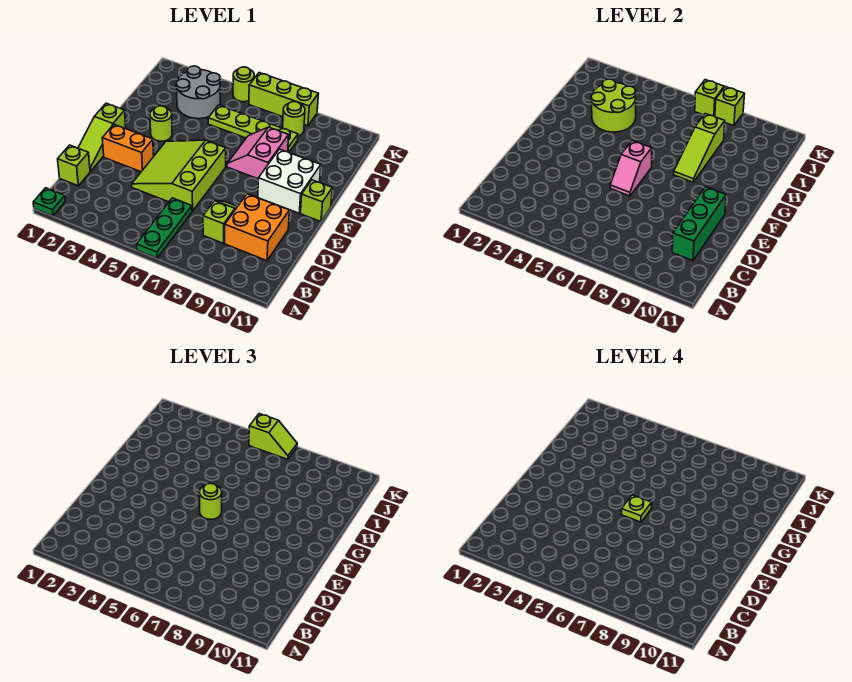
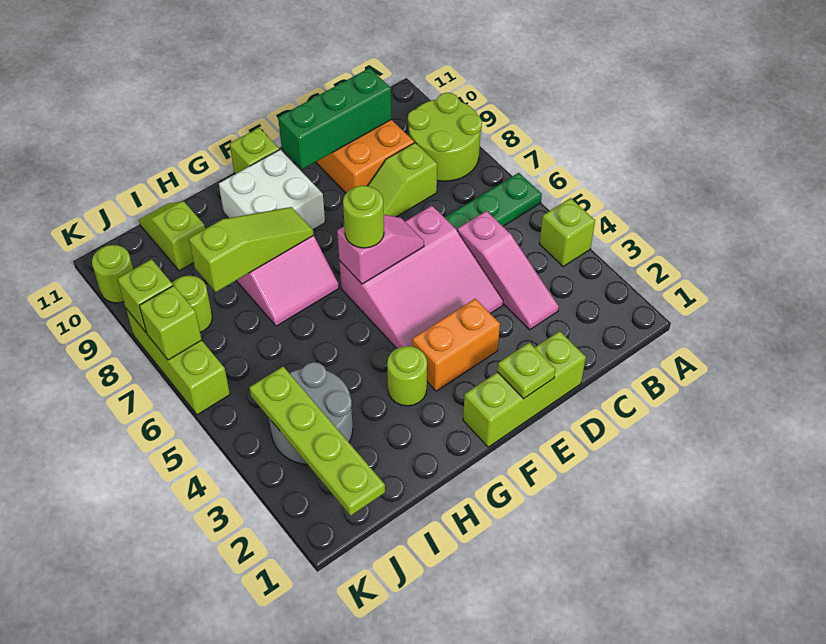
green plate A1 level 1 -> none
lime brick C1 level 1 -> lime brick A4 level 1
none -> pink slope C3:C5 level 1 top 5
lime slope D1:F1 level 1 top F -> lime brick D1:F1 level 1
lime slope D4:F6 level 1 top 6 -> pink slope D4:F6 level 1 top 6
orange brick E2:E3 level 1 -> orange brick E3:F3 level 1
lime plate F6 level 4 -> lime plate E1 level 2
lime round brick H3:I4 level 2 -> lime round brick A8:B9 level 1
lime plate I5:I8 level 1 -> lime plate J1:J4 level 2
lime round brick K5 level 1 -> lime round brick K10 level 1
lime slope K6:K7 level 3 top 6 -> lime slope I10:I11 level 1 top 10

